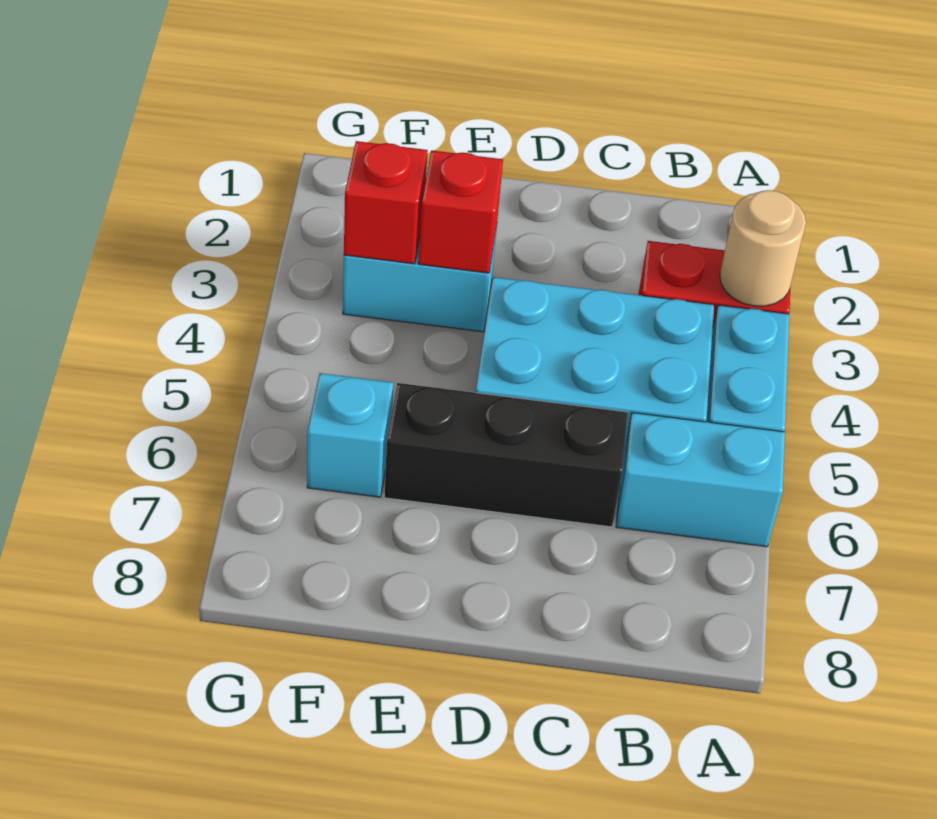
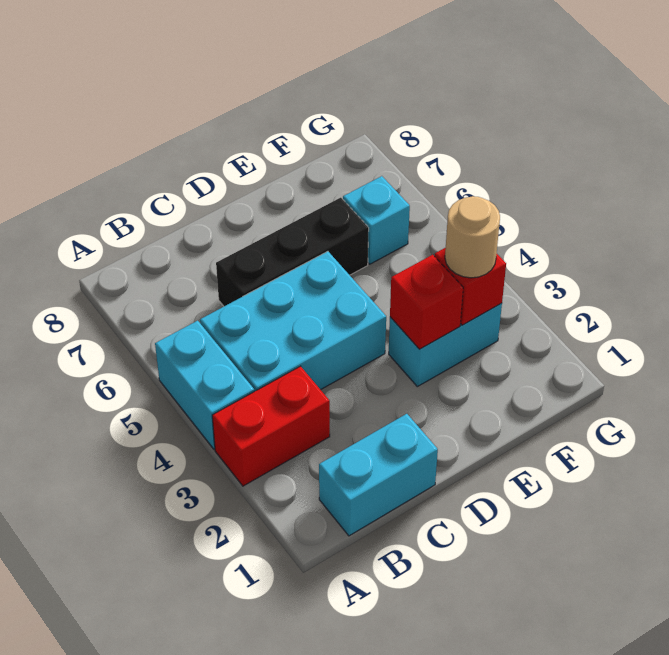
tan round brick A3 level 2 -> tan round brick F3 level 3
cyan brick A6:B6 level 1 -> cyan brick B1:C1 level 1

